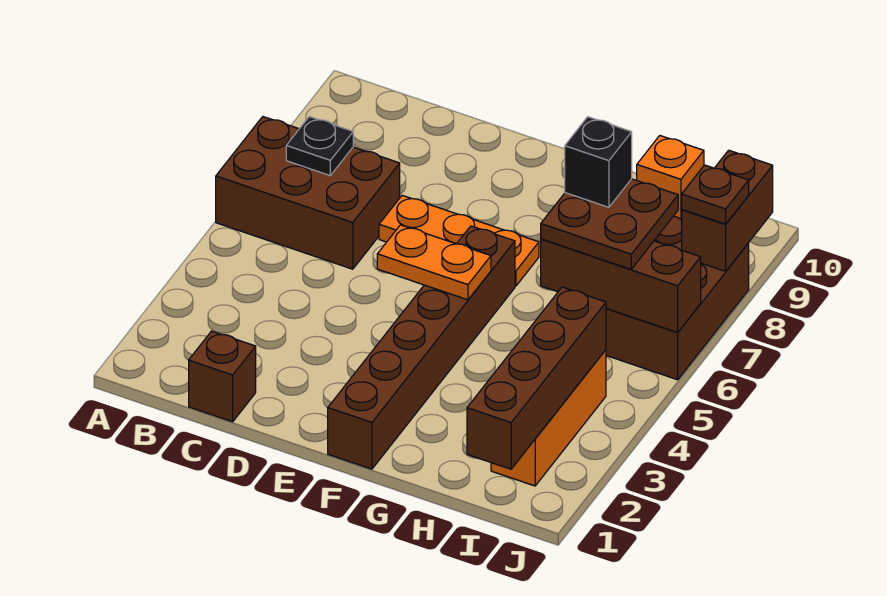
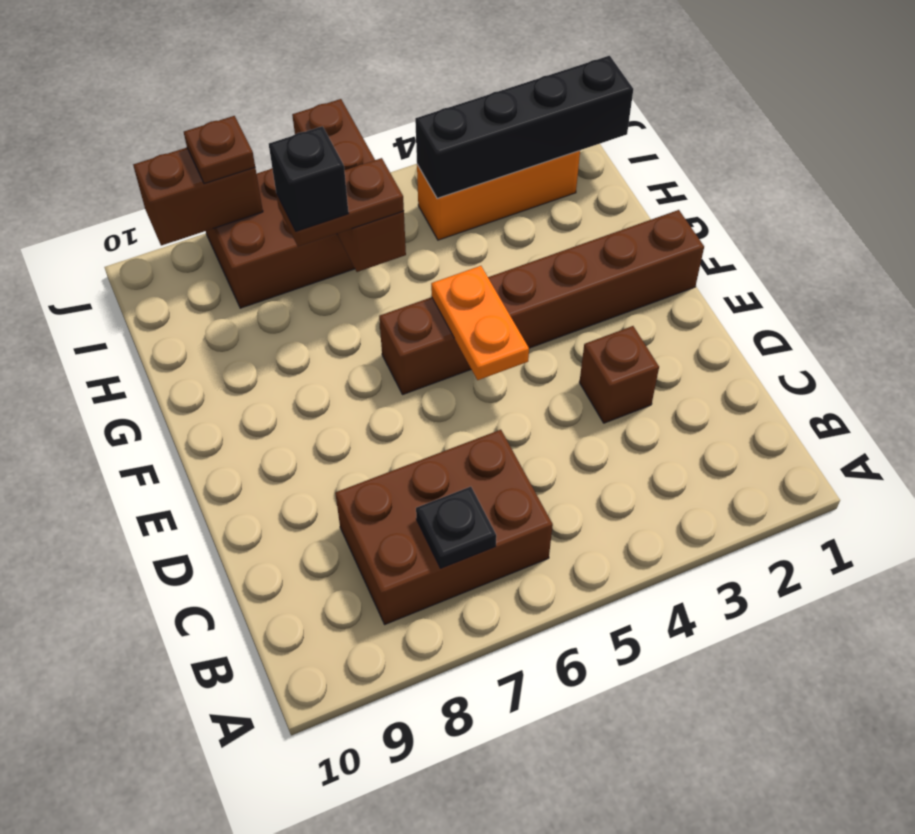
brown brick A6:C7 level 1 -> brown brick B6:C8 level 1
brown brick C1 level 1 -> brown brick D3 level 1
orange plate D7:F7 level 1 -> none
brown plate H6:I7 level 3 -> brown plate H6:H7 level 3
orange brick H10 level 1 -> none
brown brick I1:I4 level 2 -> black brick I1:I4 level 2

